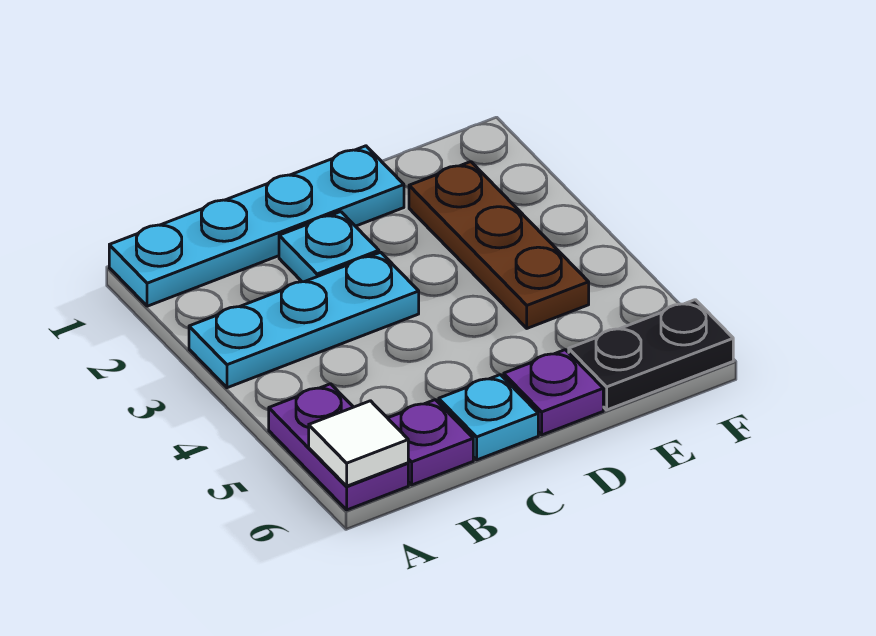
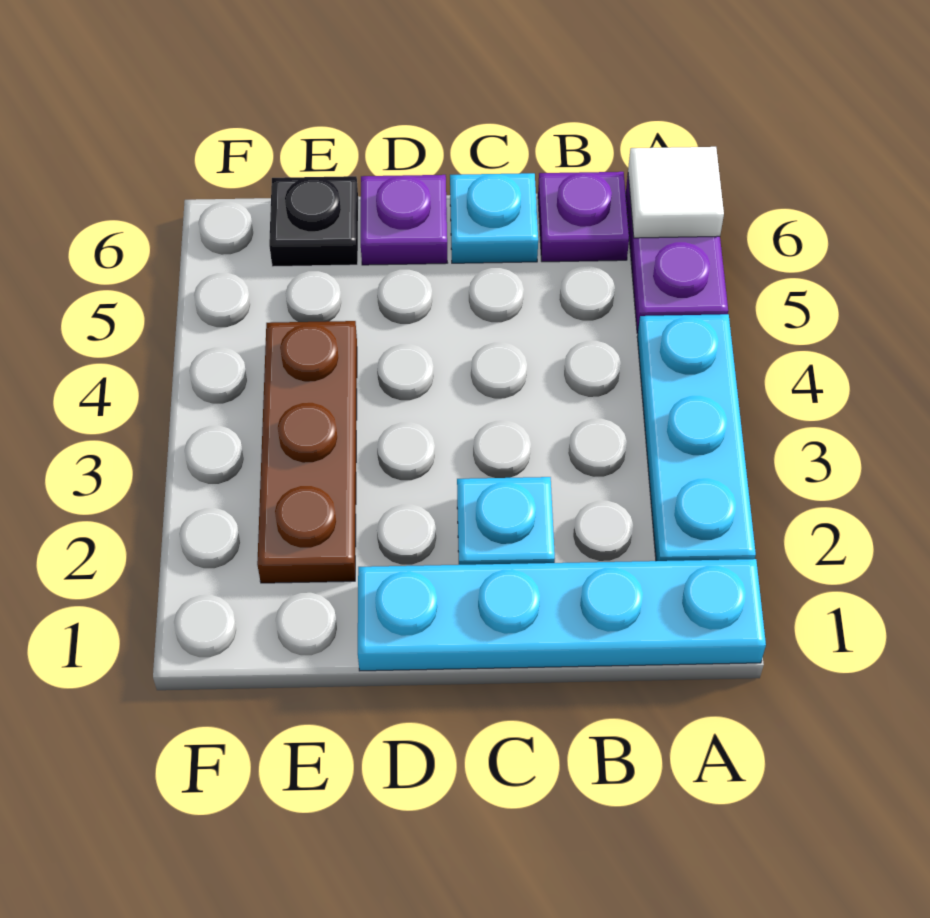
cyan plate A3:C3 level 1 -> cyan plate A2:A4 level 1
black plate E6:F6 level 1 -> black plate E6 level 1

